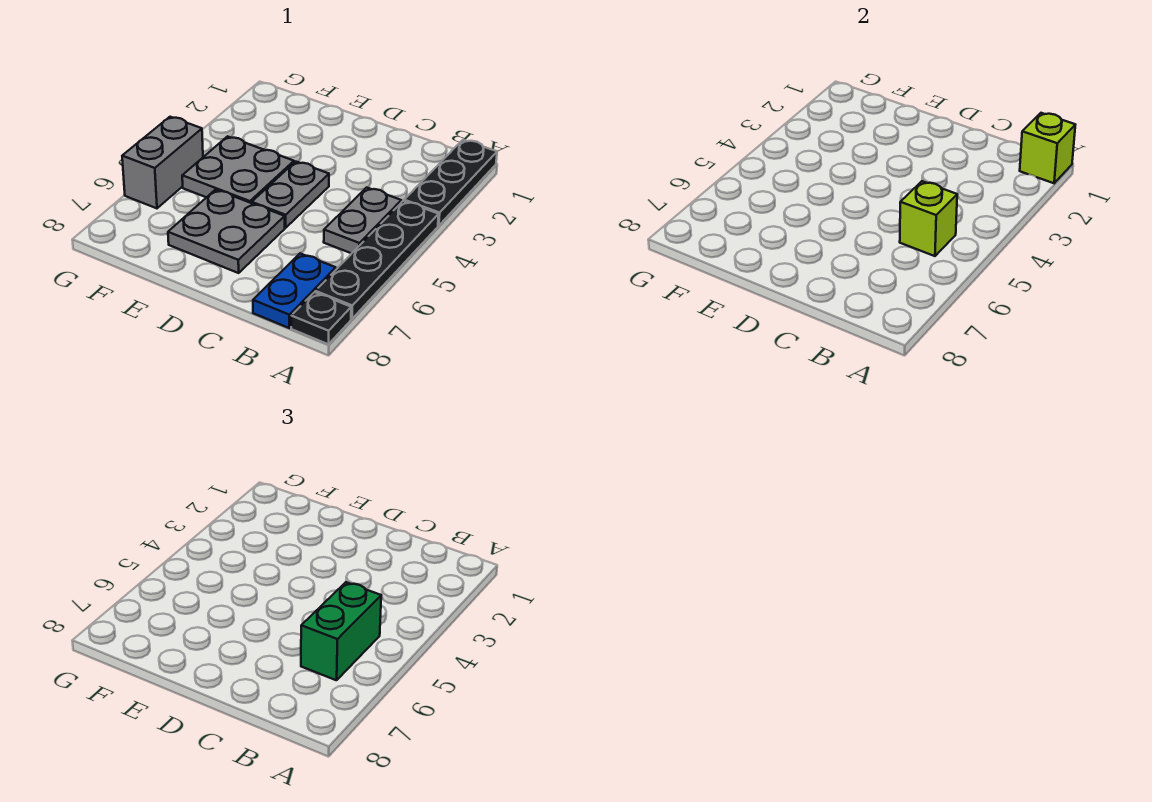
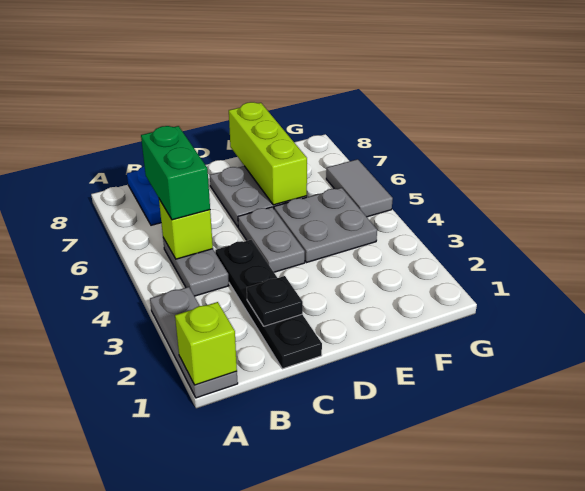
black plate A1:A3 level 1 -> grey plate A1:A3 level 1
black plate A4:A7 level 1 -> black plate C1:C4 level 1
black plate A8 level 1 -> black plate C2 level 2
none -> lime brick E6:E8 level 2
grey brick G5:G6 level 1 -> grey tile G5:G6 level 1

